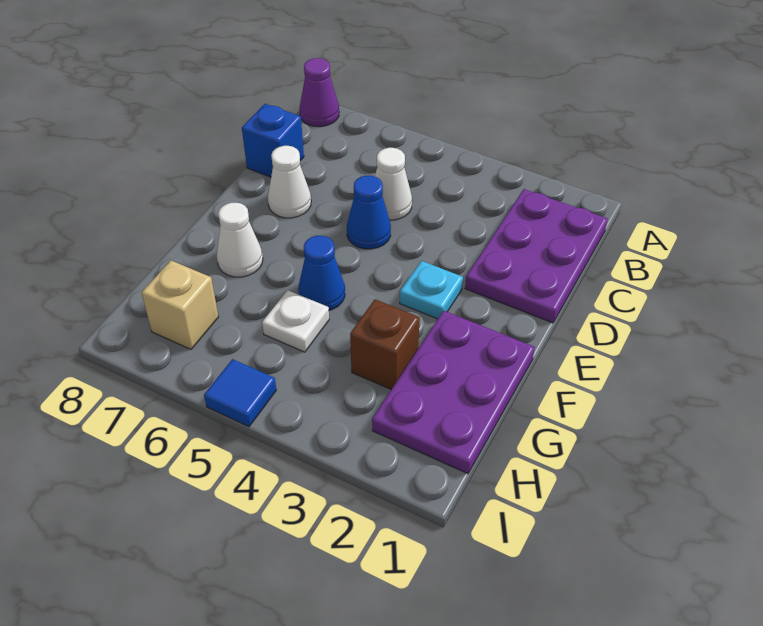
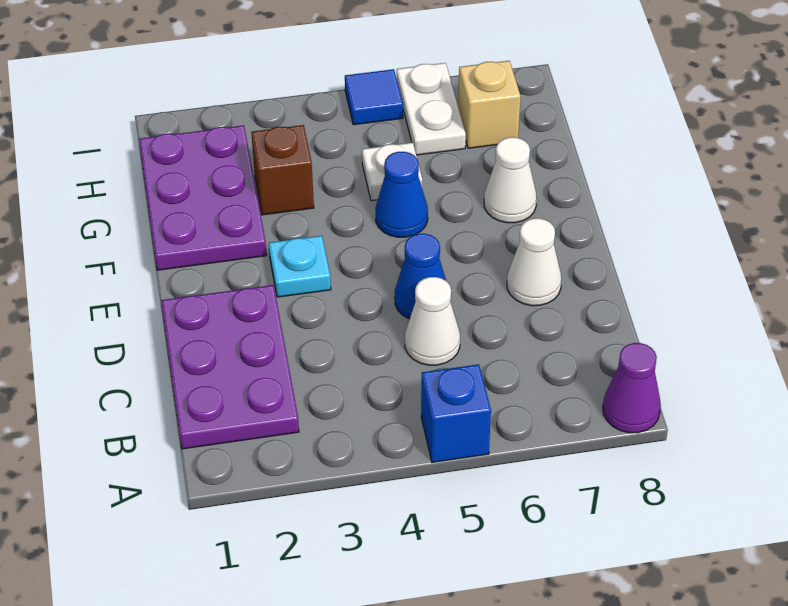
blue brick C8 level 1 -> blue brick A5 level 1
none -> white plate H6:I6 level 1

